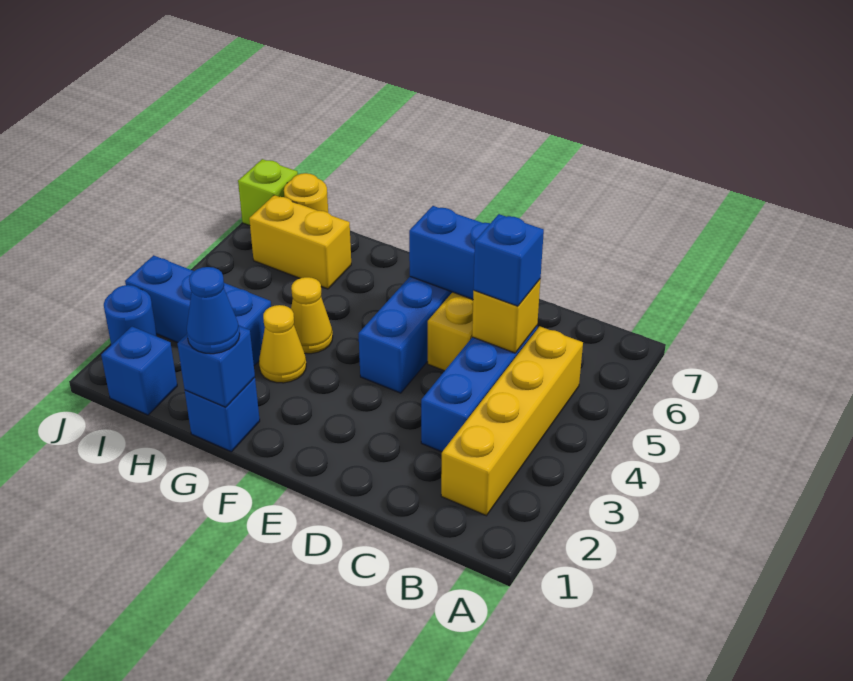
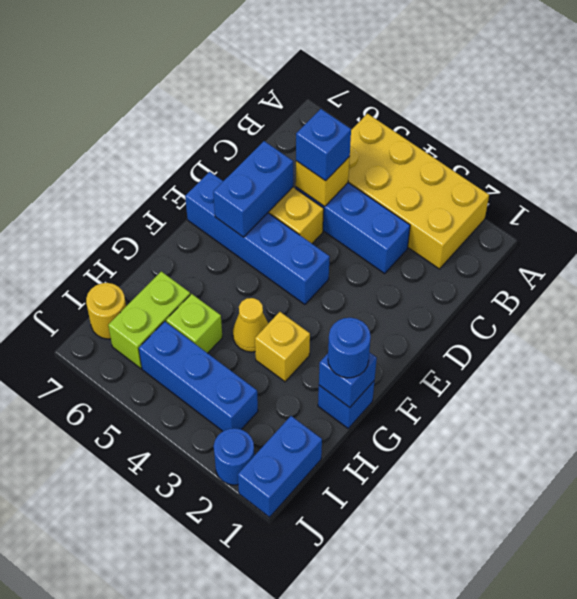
yellow brick B2:B5 level 1 -> yellow brick A2:B5 level 1
blue cone G1 level 3 -> blue round brick G1 level 3
yellow cone G3 level 1 -> yellow brick G3 level 1
blue brick H3:J3 level 1 -> blue brick I3:I5 level 1
yellow brick H6:I6 level 1 -> lime brick H6:I6 level 1
blue brick I1 level 1 -> blue brick I1:J1 level 1
lime brick J7 level 1 -> lime brick H5 level 1

